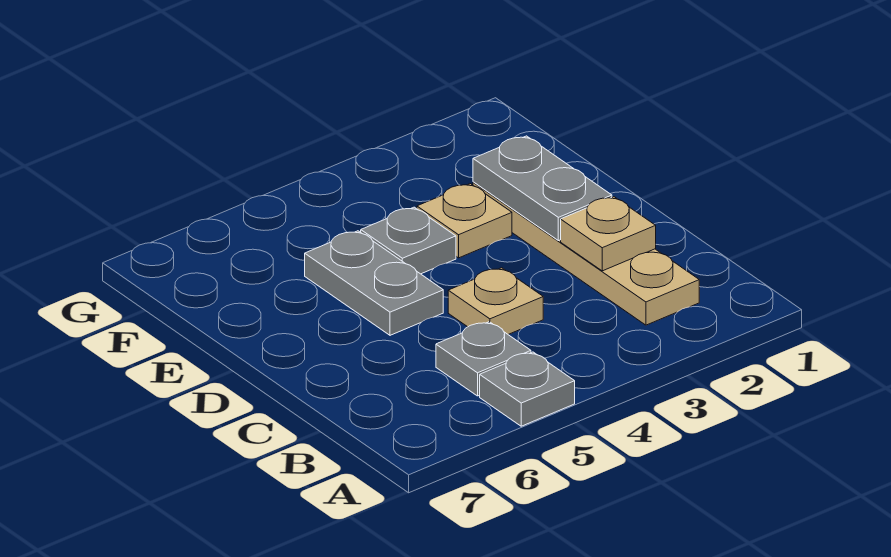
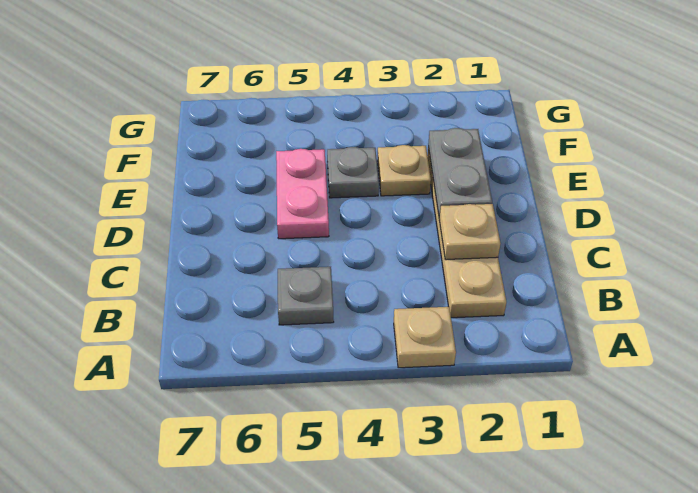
grey plate A5 level 1 -> none
tan plate C4 level 1 -> tan plate A3 level 1
grey plate D5:E5 level 1 -> pink plate D5:E5 level 1

